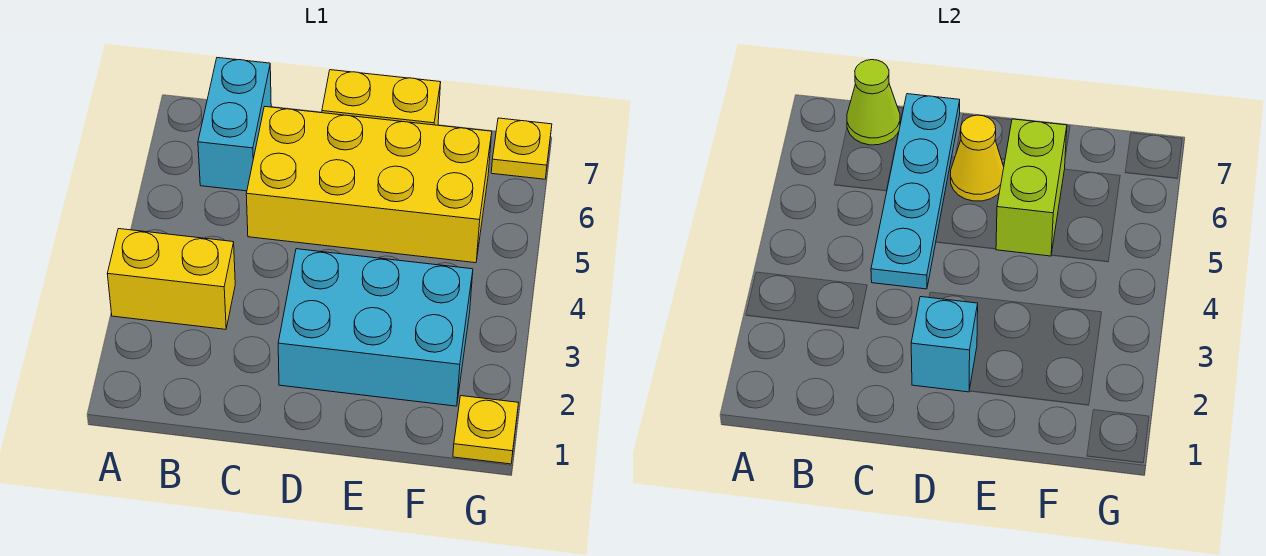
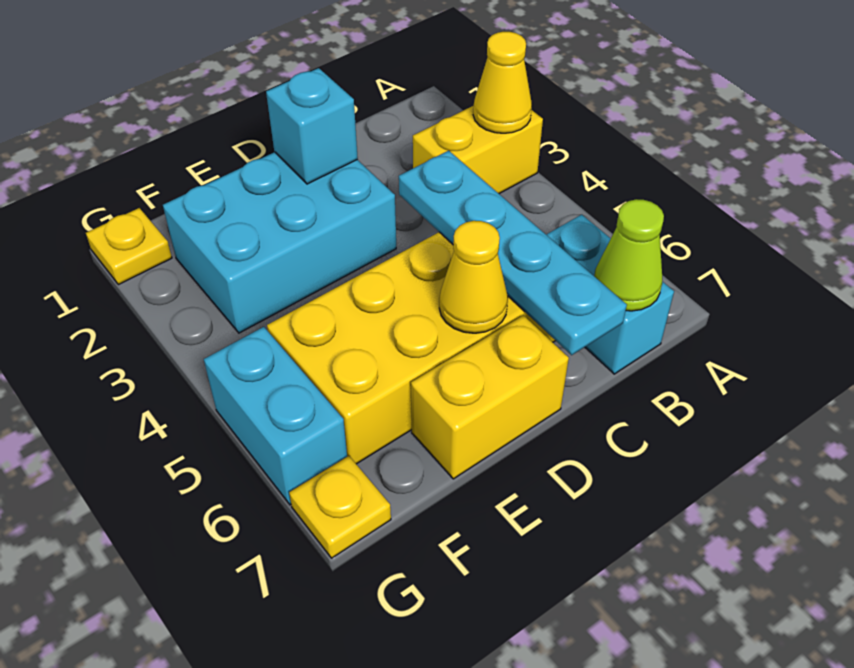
none -> yellow cone A3 level 2
lime brick E5:E6 level 2 -> none
none -> cyan brick G5:G6 level 1

